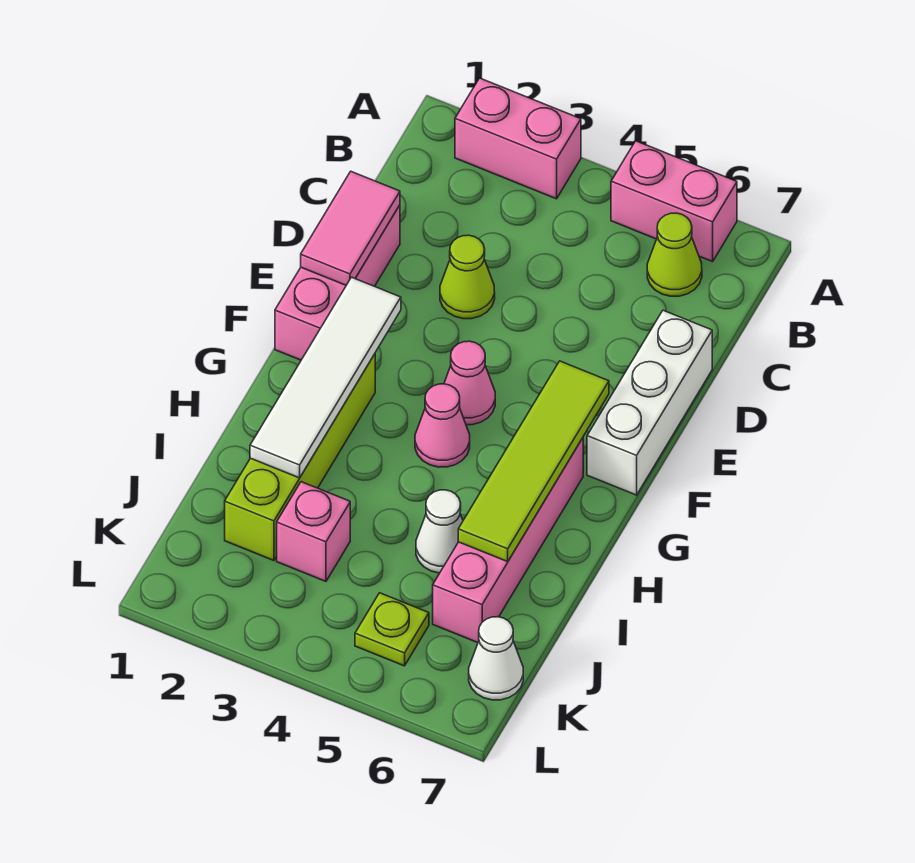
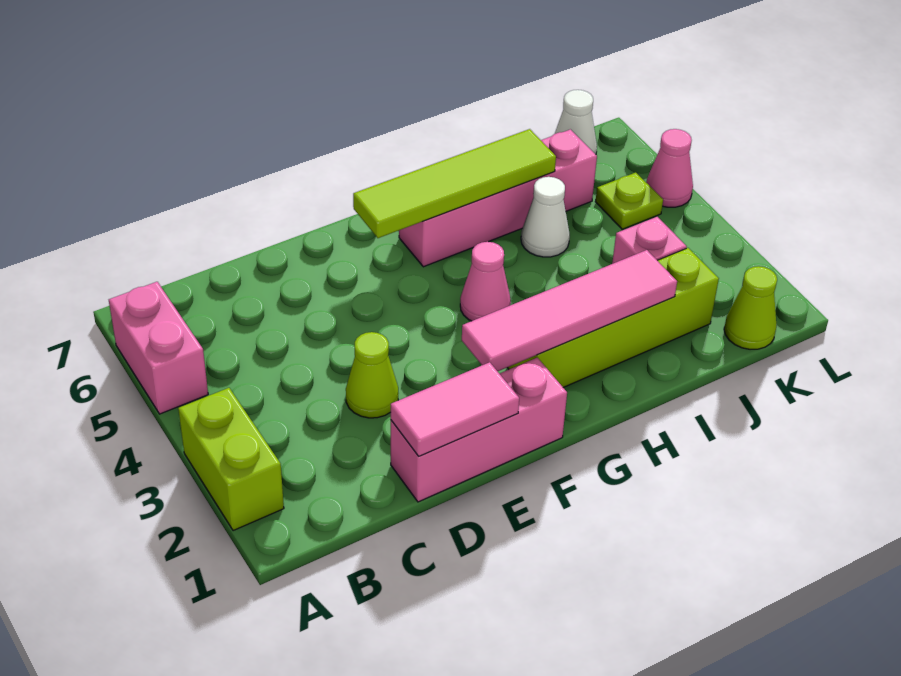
pink brick A2:A3 level 1 -> lime brick A2:A3 level 1
lime cone B6 level 1 -> lime cone K1 level 1
white brick D7:F7 level 1 -> none
white tile F2:I2 level 2 -> pink tile F2:I2 level 2
pink cone F4 level 1 -> pink cone L5 level 1

